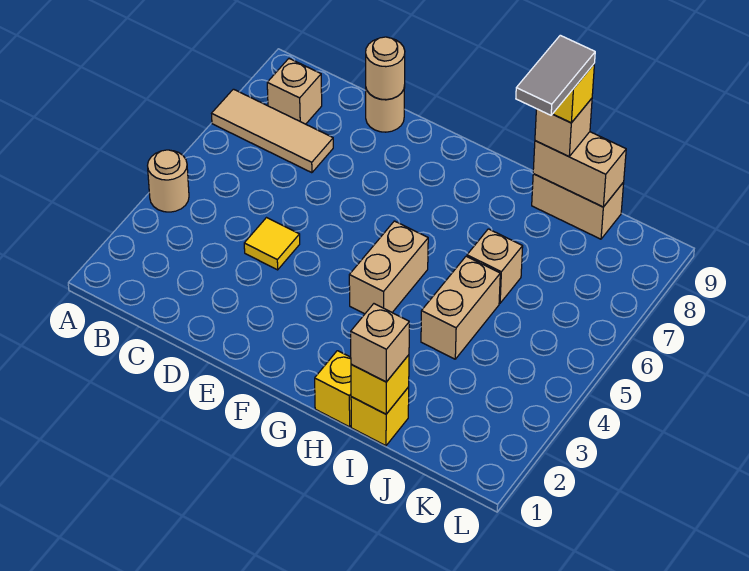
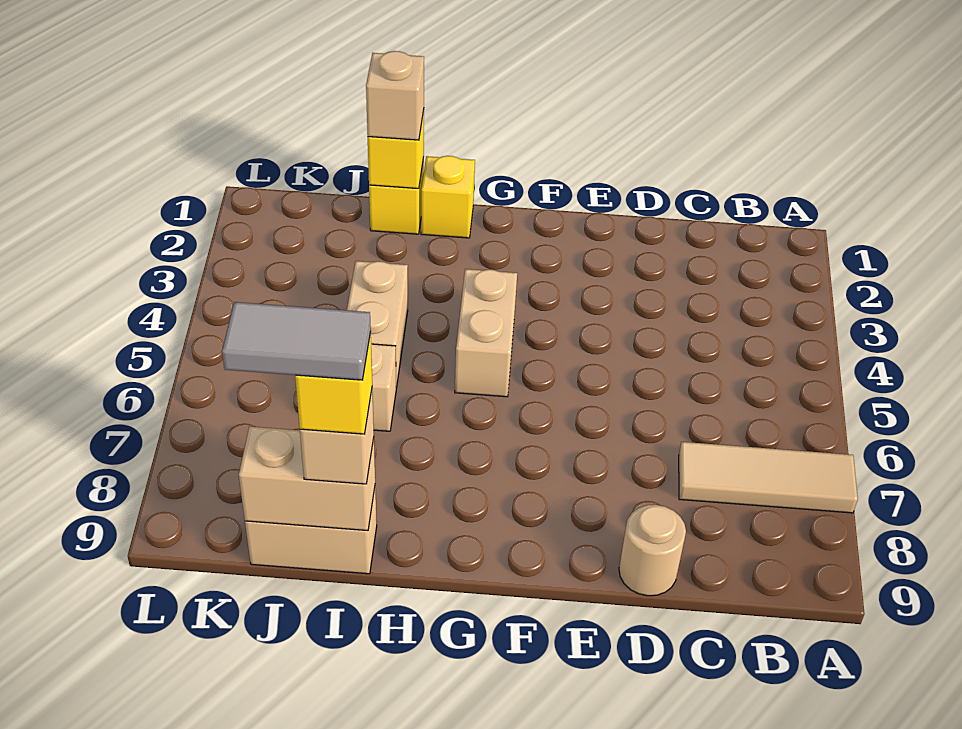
tan round brick A4 level 1 -> none
tan brick B8 level 1 -> none
yellow tile D4 level 1 -> none
tan round brick D9 level 2 -> none
grey tile I8:I9 level 5 -> grey tile I9:J9 level 5

